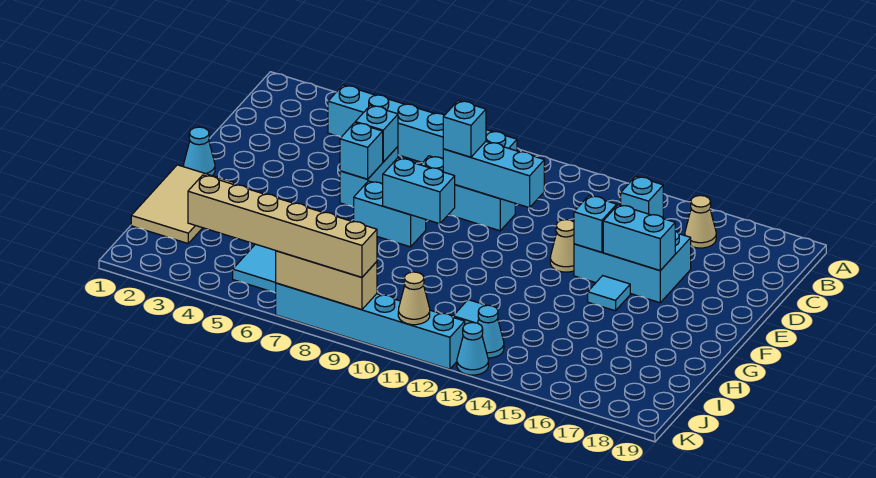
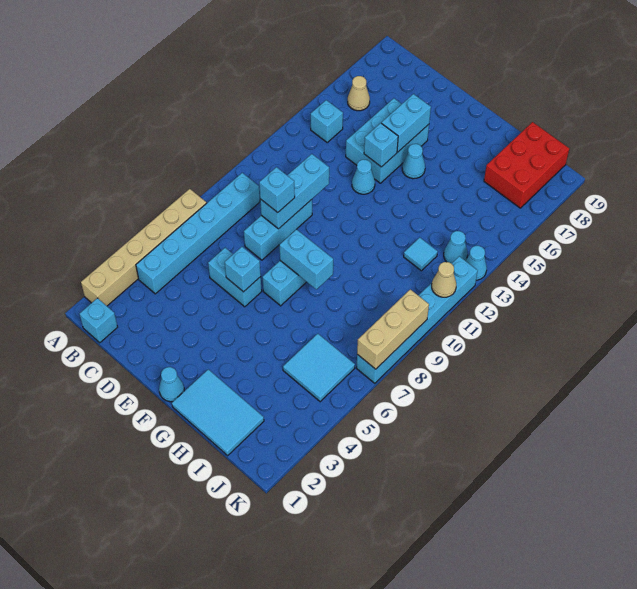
cyan brick D6 level 2 -> cyan brick B1 level 1
tan cone E13 level 1 -> cyan cone E13 level 1
cyan brick F8:F9 level 2 -> cyan brick F8:G8 level 2
cyan tile F15 level 1 -> cyan cone F15 level 1
tan tile G1:I2 level 1 -> cyan tile G1:I2 level 1
none -> red brick I17:J19 level 1
tan brick K4:K9 level 3 -> tan brick A2:A7 level 1

